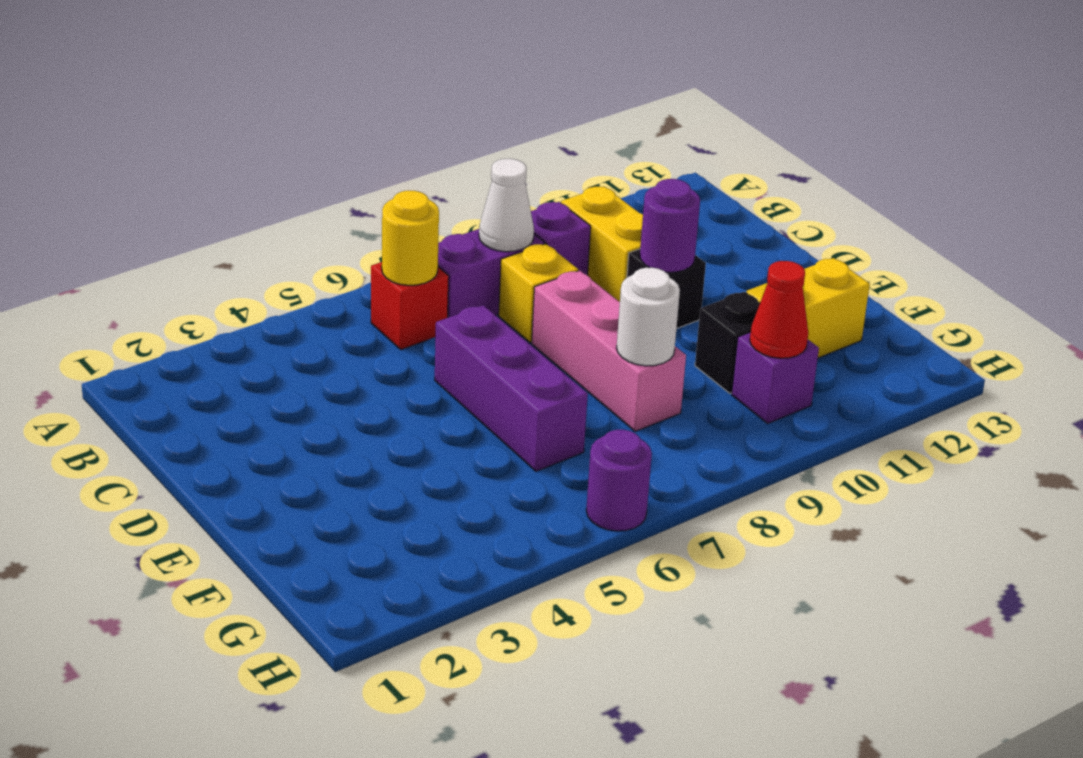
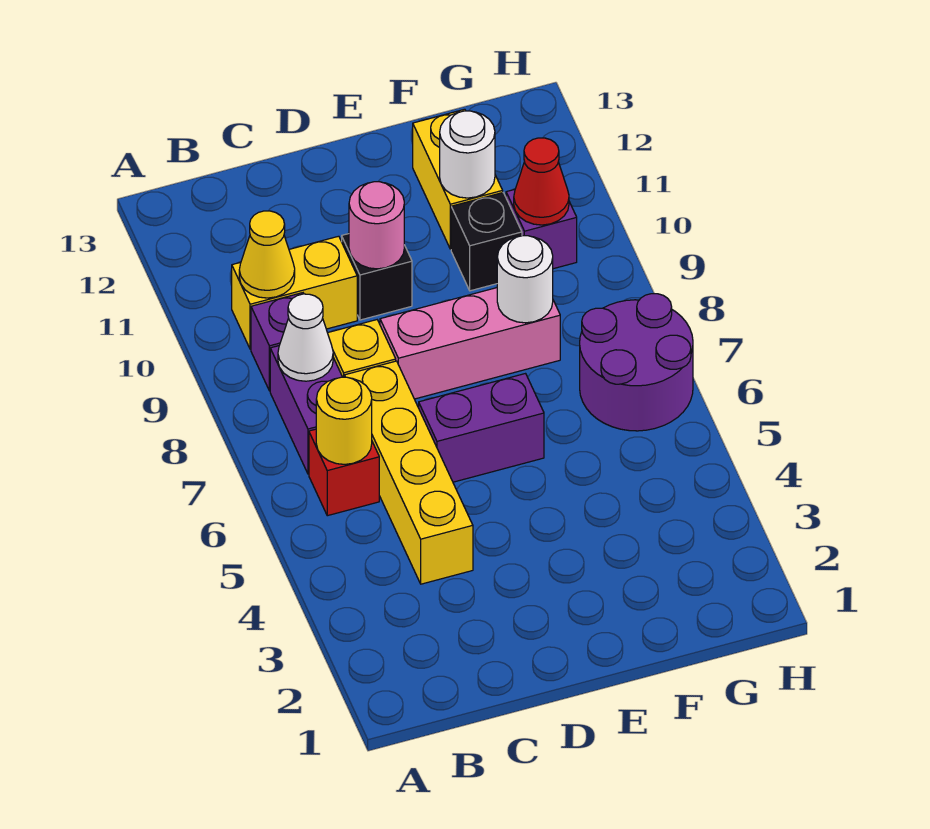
none -> yellow cone B10 level 2
none -> yellow brick C4:C7 level 1
purple brick D6:F6 level 1 -> purple brick D6:E6 level 1
purple round brick D10 level 2 -> pink round brick D10 level 2
none -> white round brick F11 level 2
purple round brick H6 level 1 -> purple round brick G6:H7 level 1

